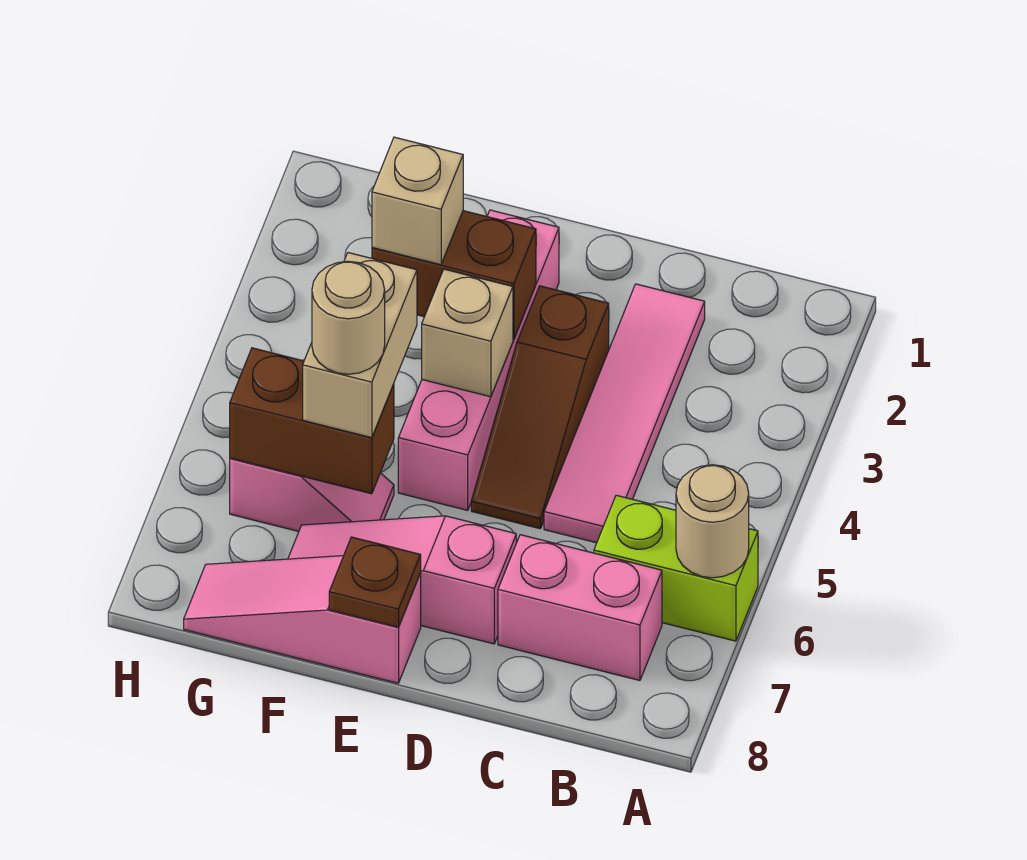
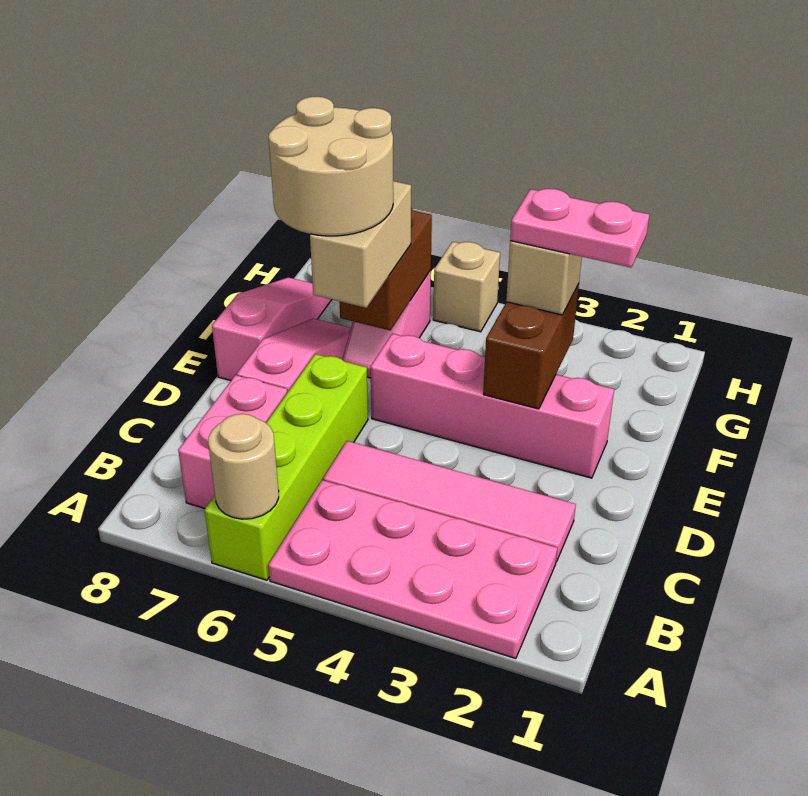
none -> pink plate A2:B5 level 1
lime brick A6:B6 level 1 -> lime brick A6:D6 level 1
brown slope D3:D5 level 1 top 3 -> none
tan brick E4 level 2 -> tan brick H5 level 1
brown plate E8 level 2 -> none
none -> pink plate F2:F3 level 4
tan brick F5:F6 level 3 -> tan brick E6:F6 level 3
tan round brick F6 level 4 -> tan round brick E6:F7 level 4

